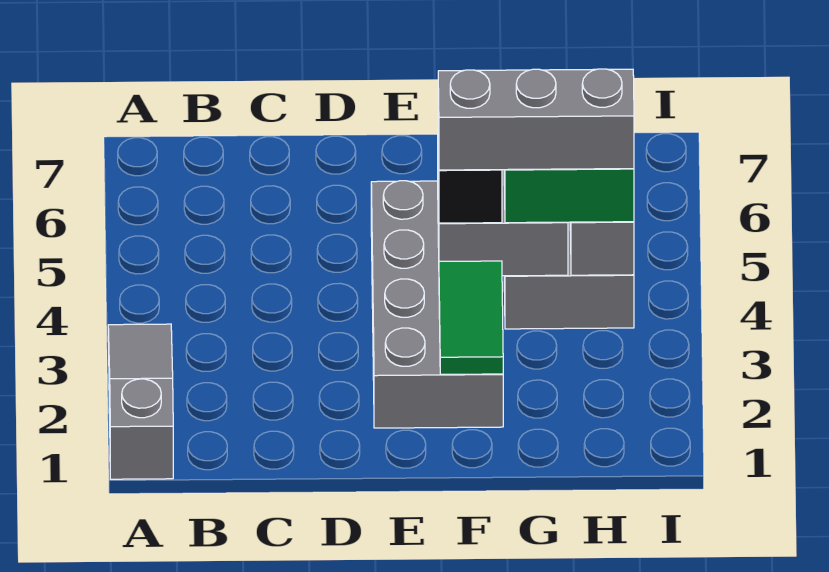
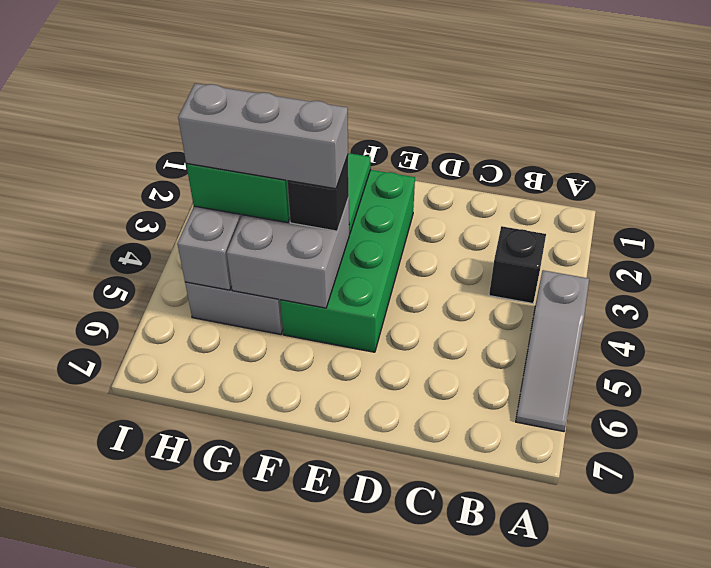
grey slope A1:A3 level 1 top 1 -> grey slope A4:A6 level 1 top 4
none -> black brick B3 level 1
grey brick E2:F5 level 1 -> green brick E2:F5 level 1

